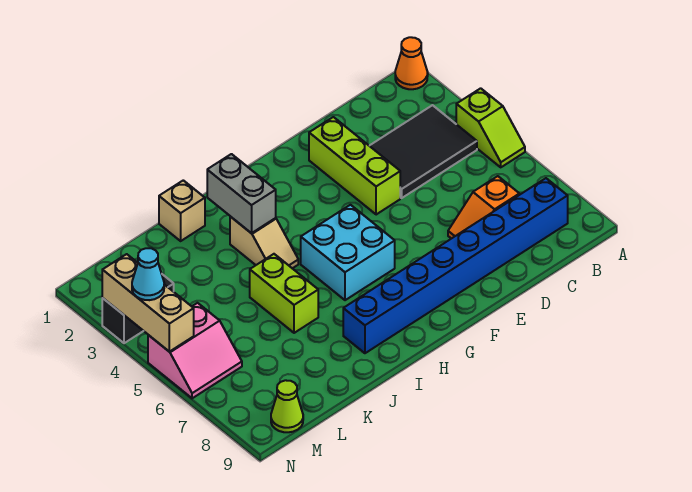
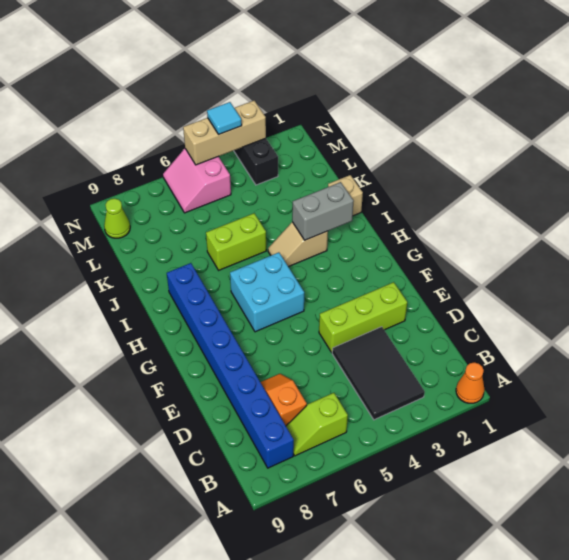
lime slope A4:A5 level 1 top 4 -> lime slope B6:B7 level 1 top 6
cyan cone N4 level 3 -> cyan tile N4 level 3

